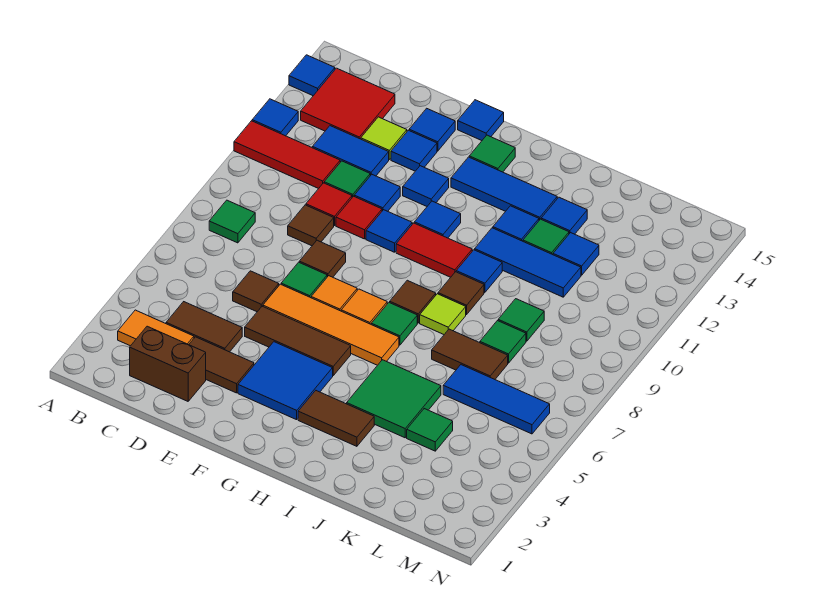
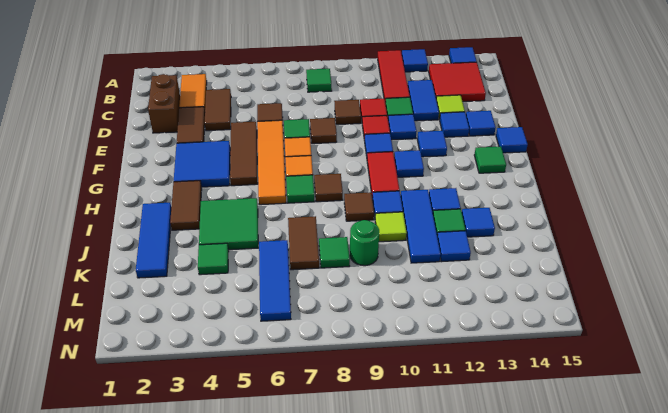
blue tile G13:I13 level 1 -> blue tile I2:K2 level 1
lime tile I8 level 1 -> lime tile J10 level 1
green tile K9 level 1 -> green round brick K9 level 1

